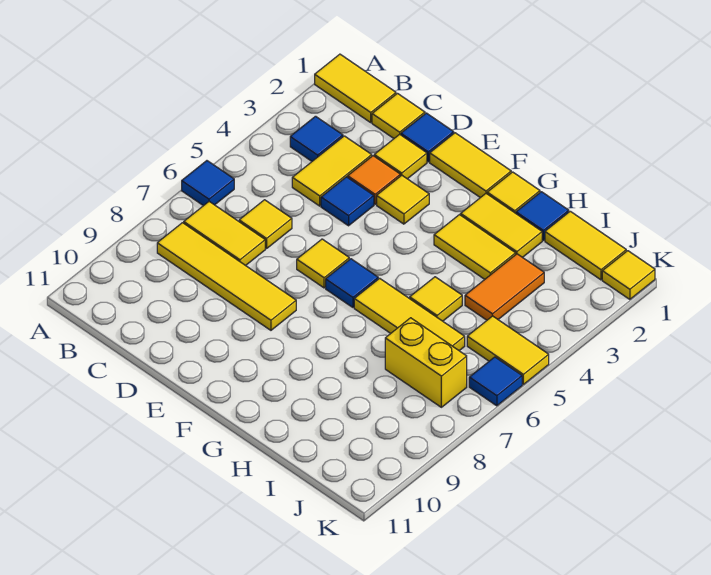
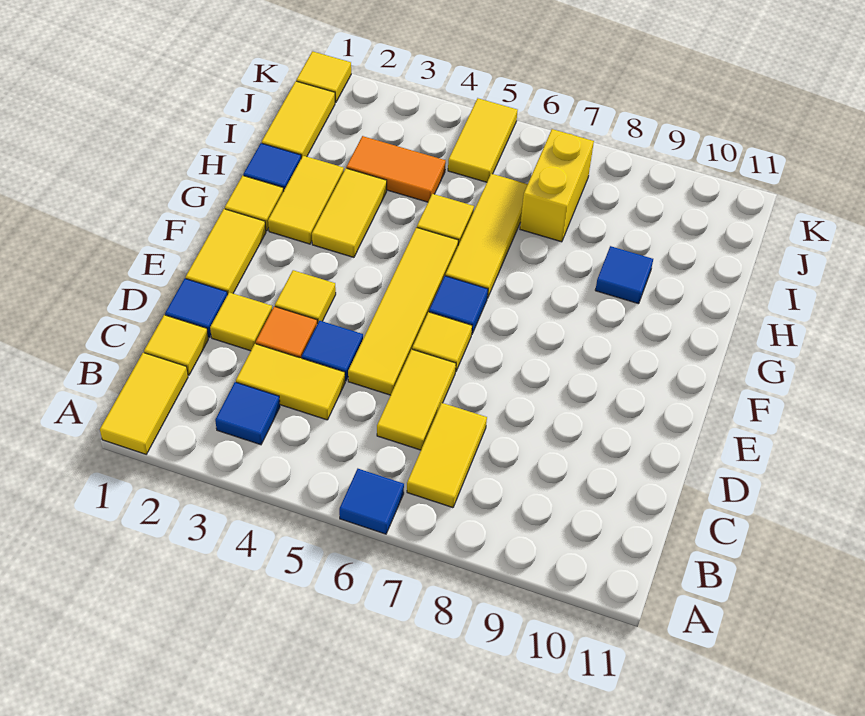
yellow tile B8:E8 level 1 -> yellow tile D5:G5 level 1
yellow tile C6 level 1 -> yellow tile C6:D6 level 1
blue tile K6 level 1 -> blue tile H9 level 1

